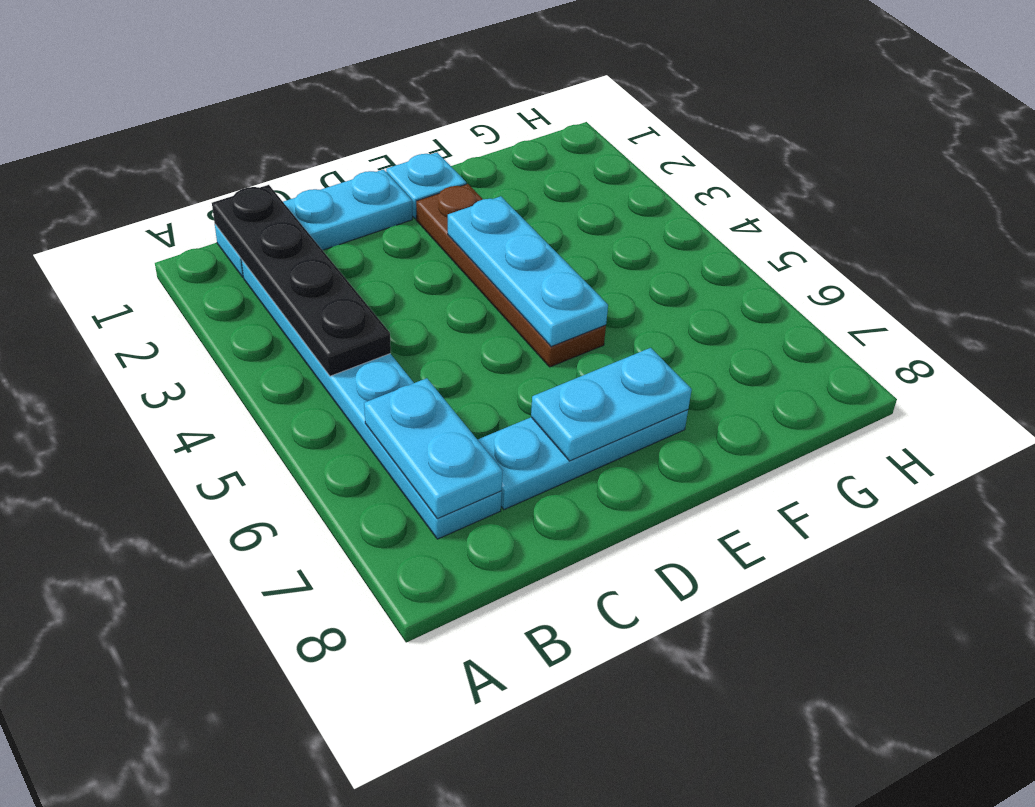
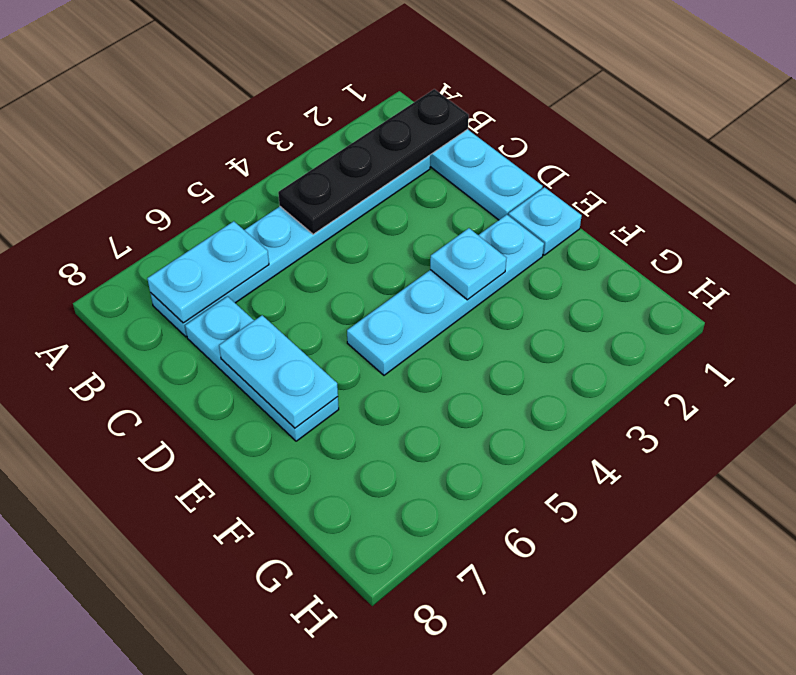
brown plate E2:E5 level 1 -> cyan plate E2:E5 level 1
cyan plate E3:E5 level 2 -> cyan plate E3 level 2

